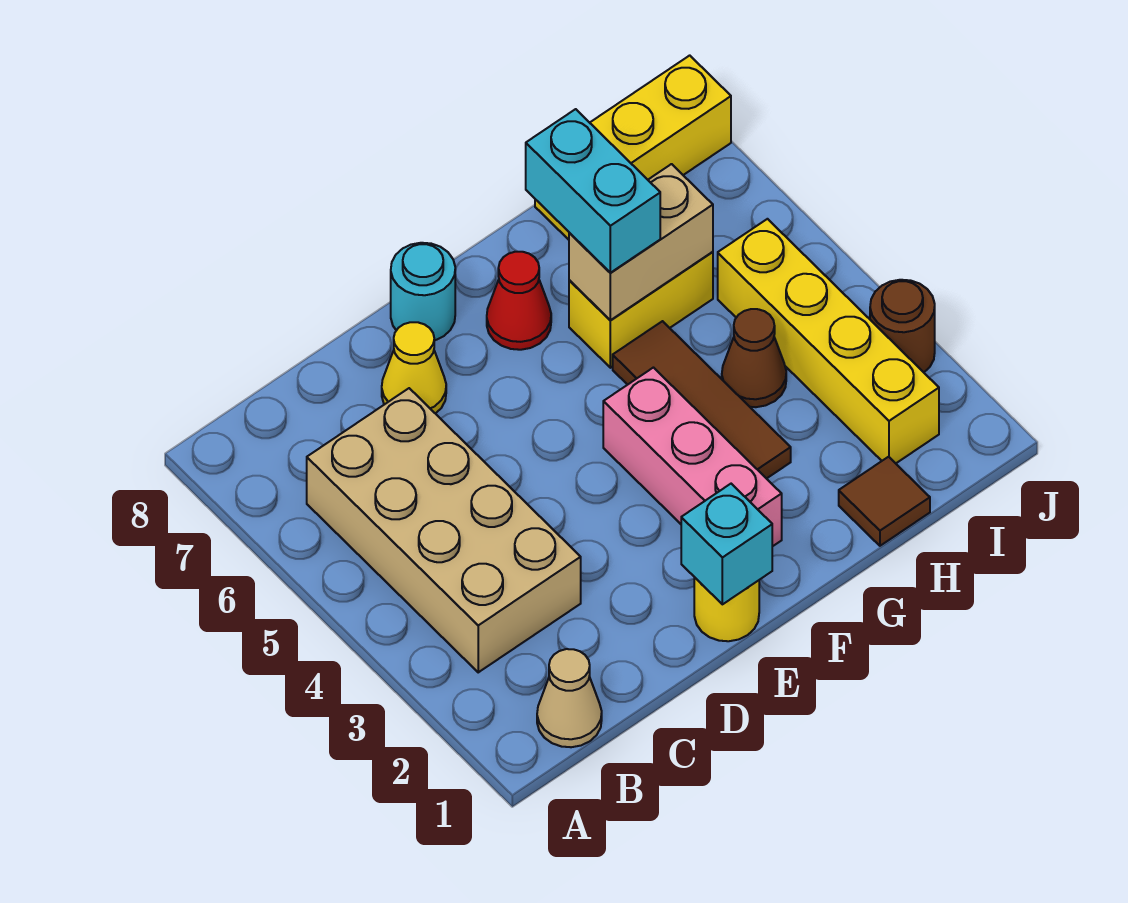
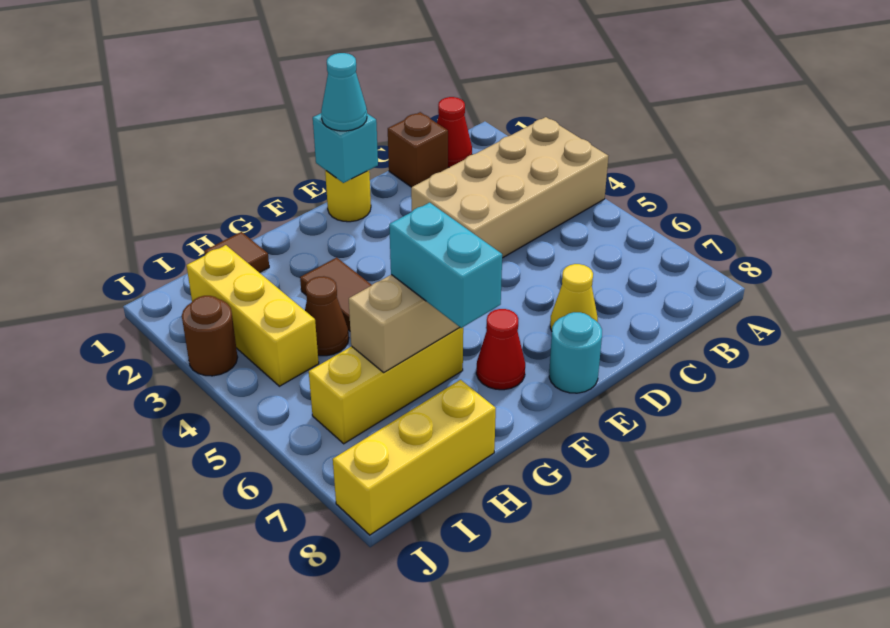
tan cone B1 level 1 -> red cone B1 level 1
tan brick B3:C6 level 1 -> tan brick A3:D4 level 1
none -> brown brick C1 level 1
none -> cyan cone E1 level 3
pink brick F2:F4 level 1 -> none
yellow brick G6:H6 level 1 -> yellow brick G6:I6 level 1
yellow brick I2:I5 level 1 -> yellow brick I2:I4 level 1

